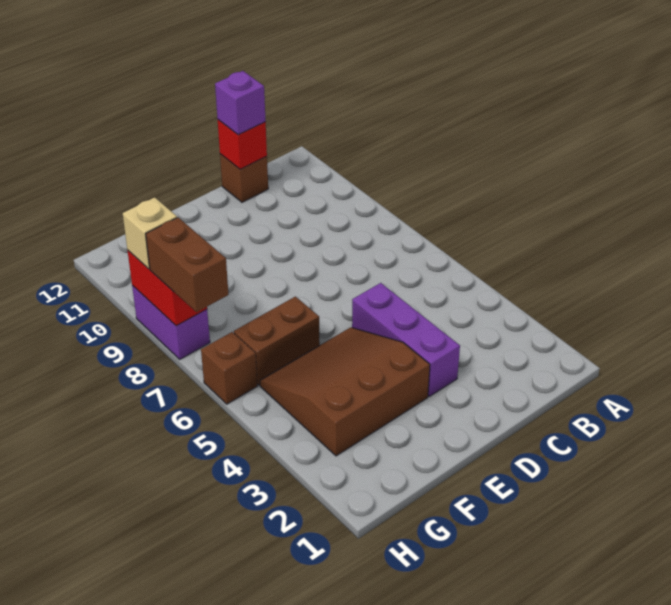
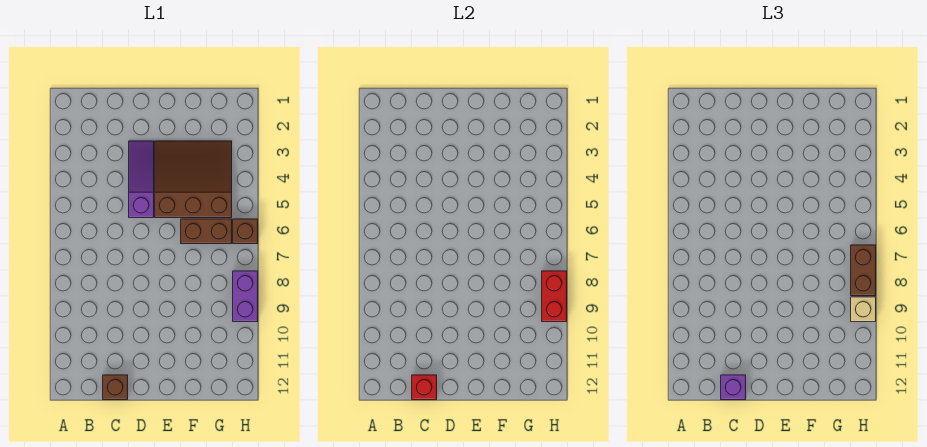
purple brick D3:D5 level 1 -> purple slope D3:D5 level 1 top 5
brown slope E3:G5 level 1 top 3 -> brown slope E3:G5 level 1 top 5

